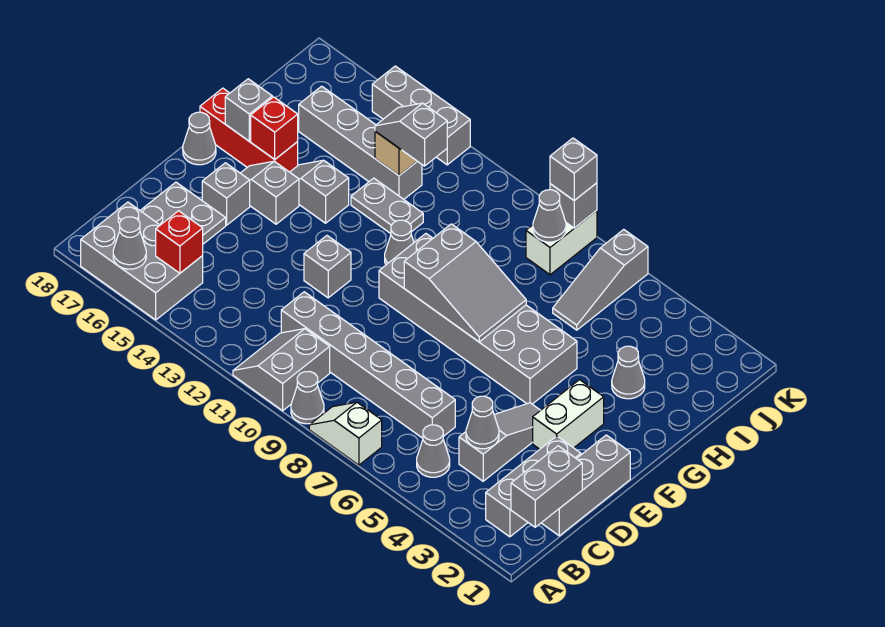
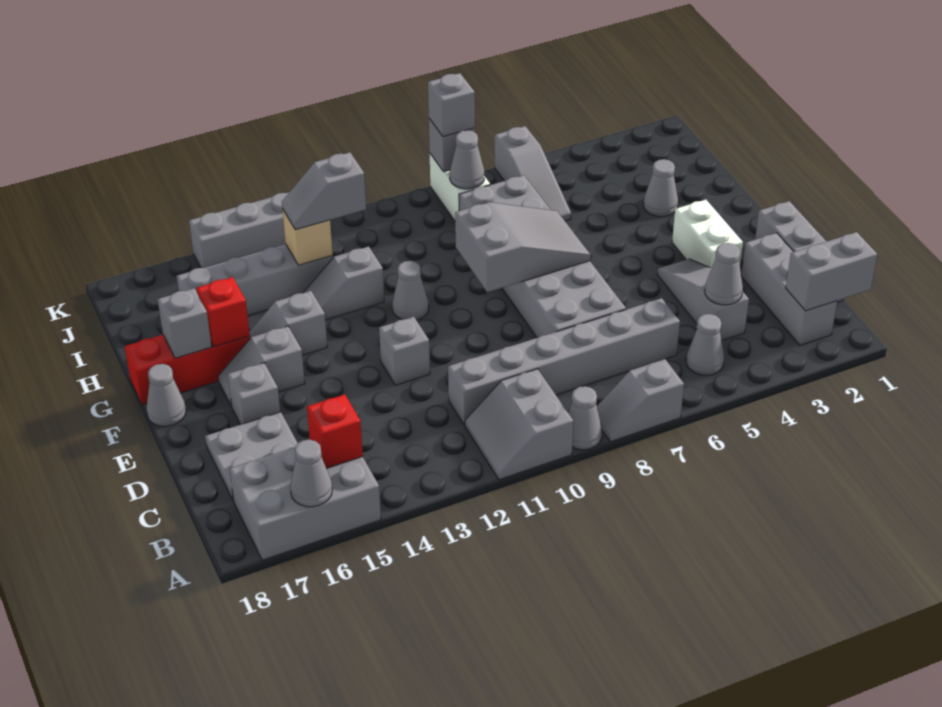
white slope A7:A8 level 1 top 7 -> grey slope A7:A8 level 1 top 7
grey brick B1:C1 level 2 -> grey brick B1:B2 level 2
grey brick F5:G10 level 1 -> grey brick D7:I8 level 1
grey plate H12:H13 level 1 -> grey slope H12:H13 level 1 top 12

